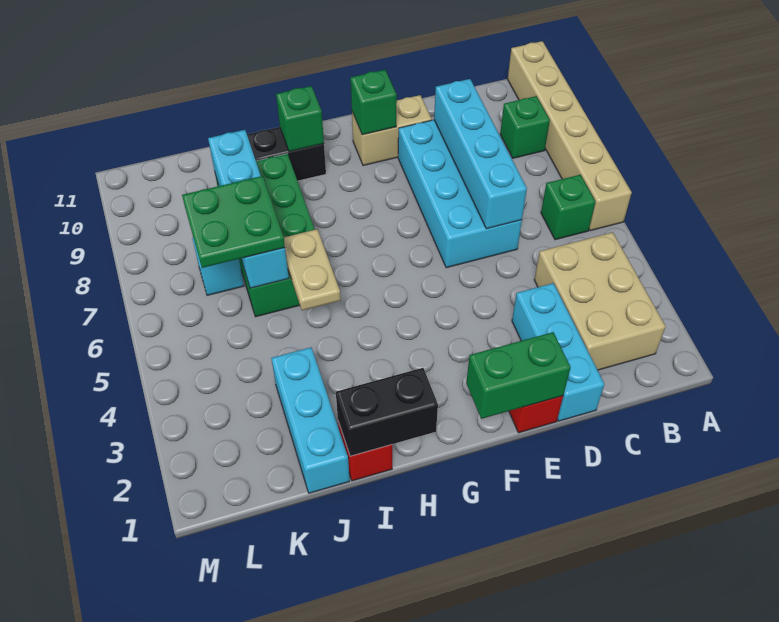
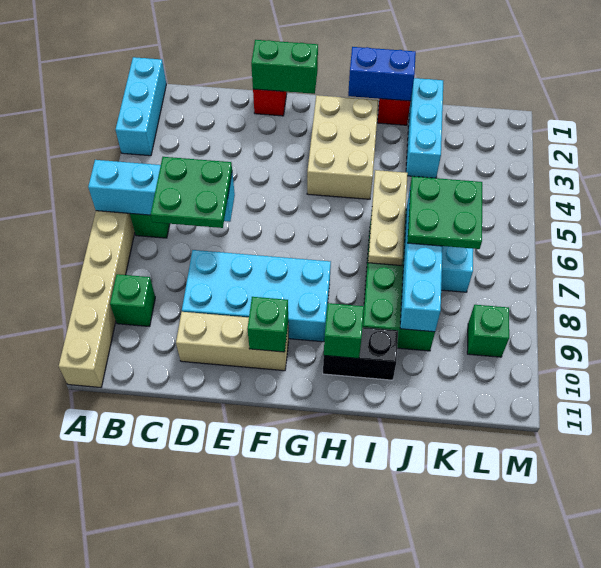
tan brick B2:C4 level 1 -> tan brick G2:H4 level 1
none -> green plate C6:D7 level 3
cyan brick D1:D3 level 1 -> cyan brick A1:A3 level 1
cyan brick D6:E9 level 1 -> cyan brick D8:G9 level 1
cyan brick D6:D9 level 2 -> cyan brick A6:D6 level 2
tan brick E10:F10 level 1 -> tan brick D10:F10 level 1
black brick H1:I1 level 2 -> blue brick H1:I1 level 2
tan plate I5:I6 level 2 -> tan plate I5:I7 level 2
none -> green brick L9 level 1

